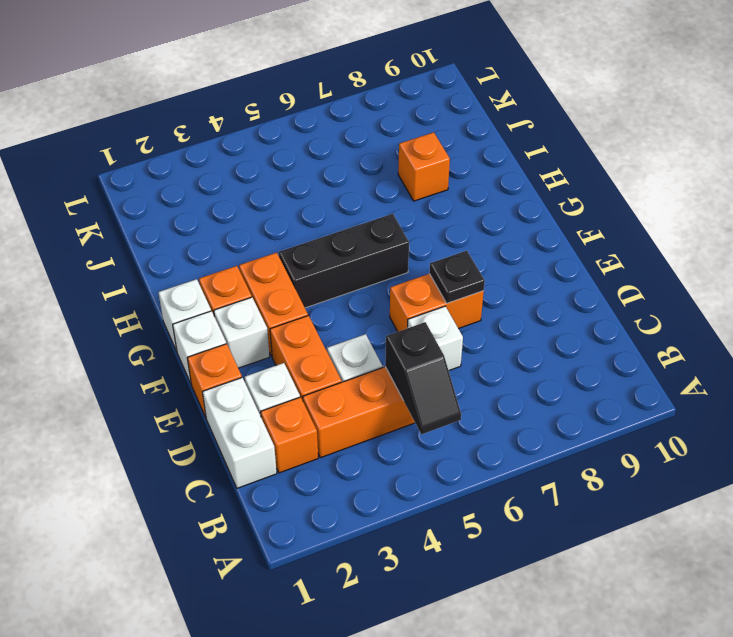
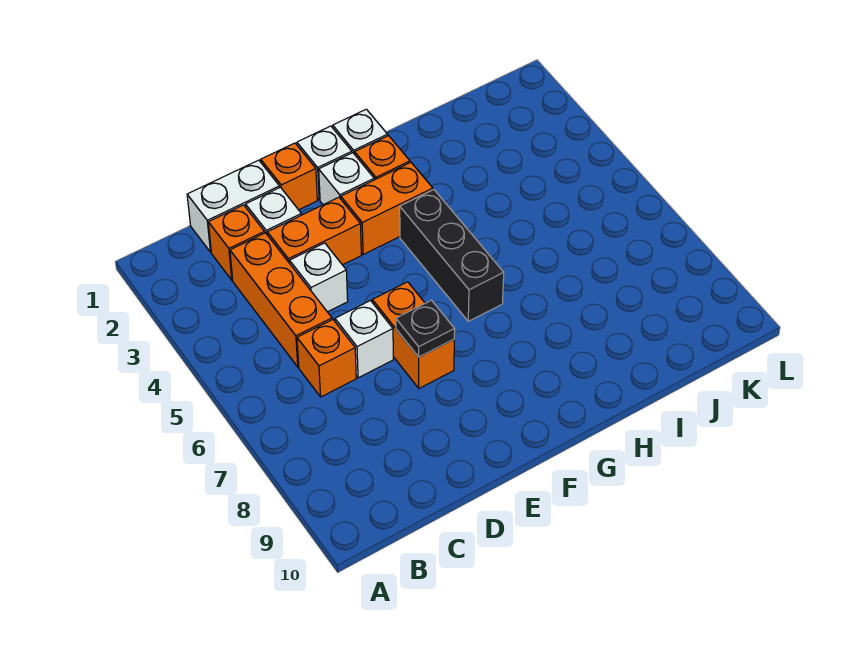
black slope B5:C5 level 2 top C -> none
orange brick I8 level 1 -> orange brick C6 level 1

